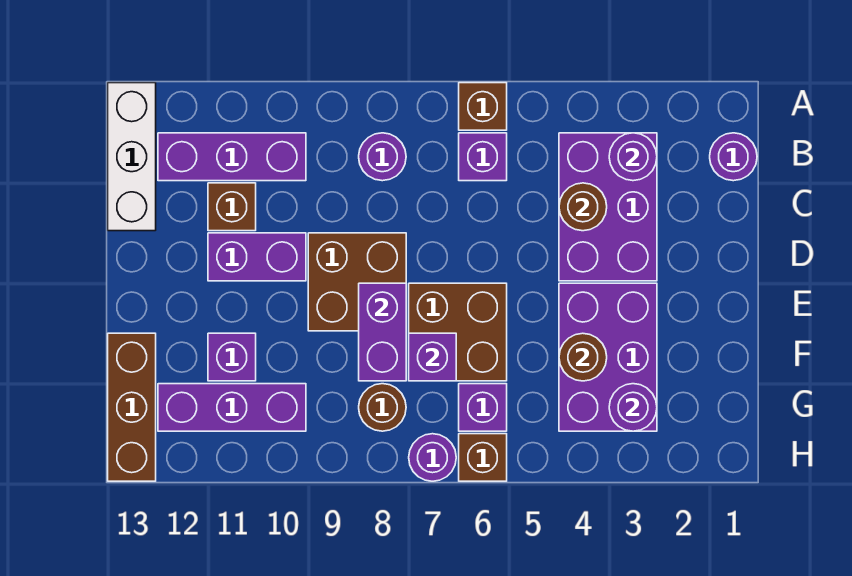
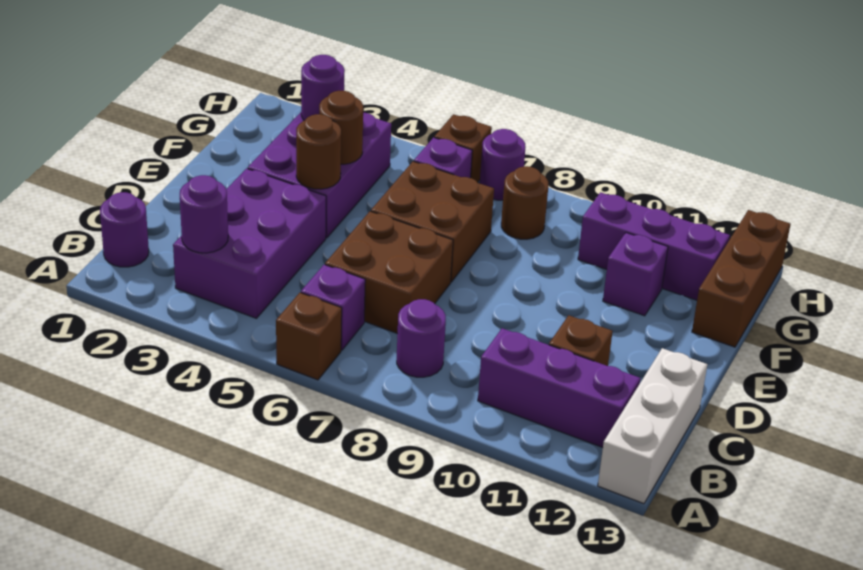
brown round brick C4 level 2 -> brown round brick E4 level 2
brown brick D8:E9 level 1 -> brown brick C6:D7 level 1
purple brick D10:D11 level 1 -> none
purple brick E8:F8 level 2 -> none
purple brick F7 level 2 -> none

